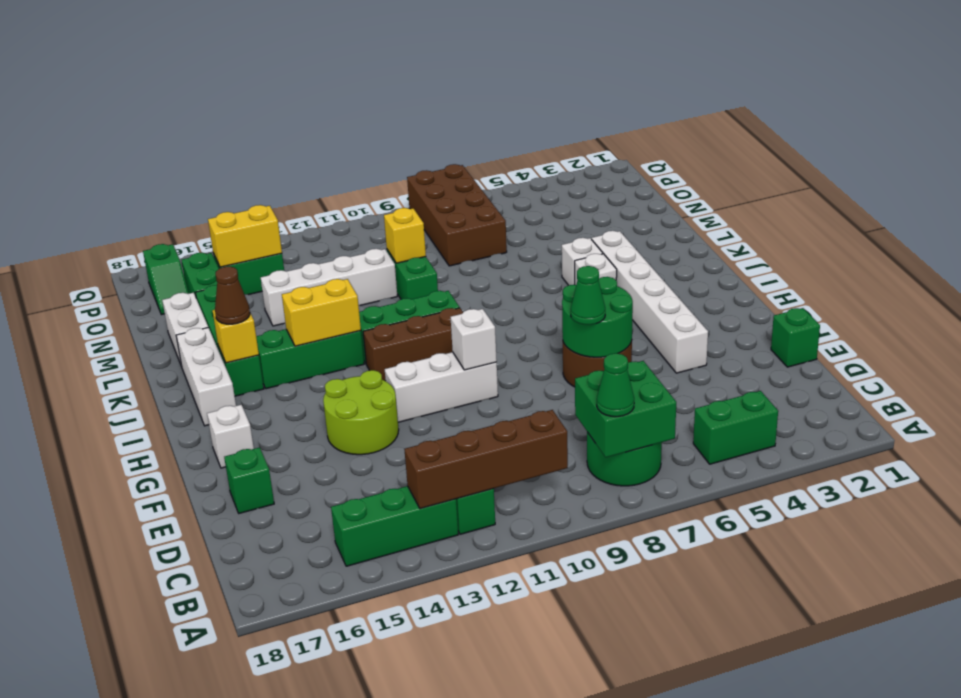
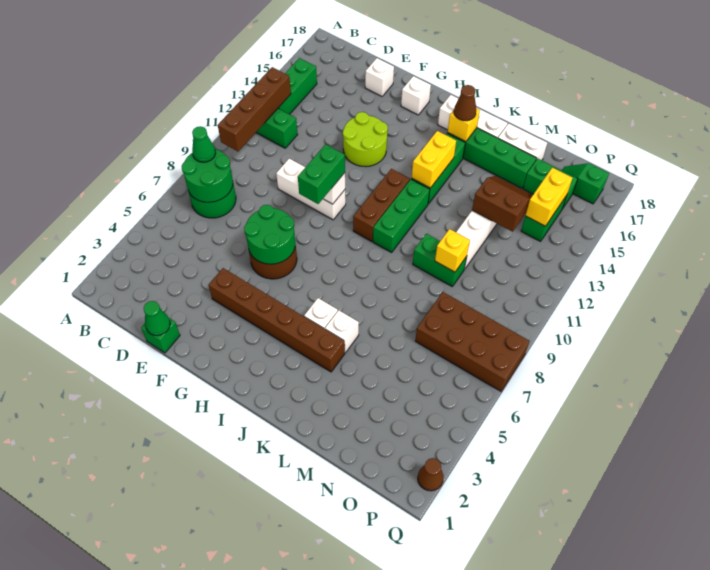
green brick B4:B5 level 1 -> green brick G9:G10 level 3
green brick B7:C8 level 2 -> green round brick B7:C8 level 2
green brick E17 level 1 -> white brick E17 level 1
white brick F4:K4 level 1 -> brown brick F4:K4 level 1
green cone F7 level 3 -> green cone E1 level 2
white brick G10:G12 level 1 -> white brick E10:G10 level 1
none -> brown slope M13:N14 level 2 top 13
none -> brown cone Q2 level 1

